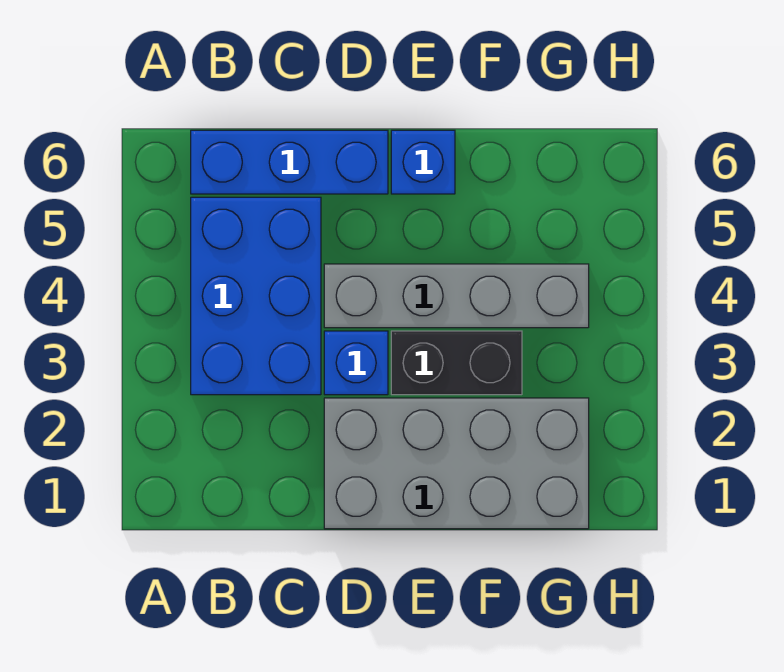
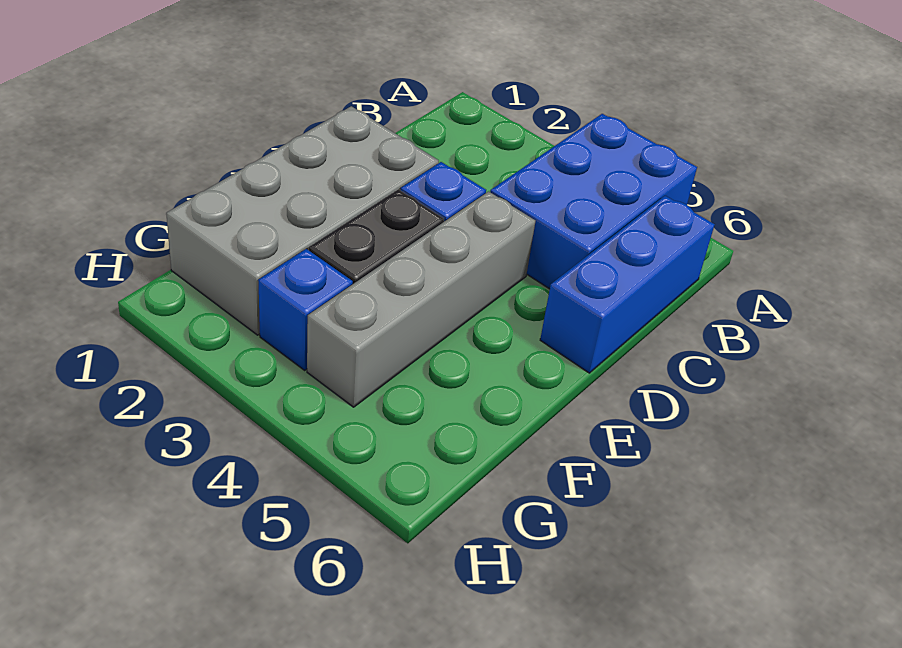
blue brick B3:C5 level 1 -> blue brick A4:C5 level 1
blue brick E6 level 1 -> blue brick G3 level 1

